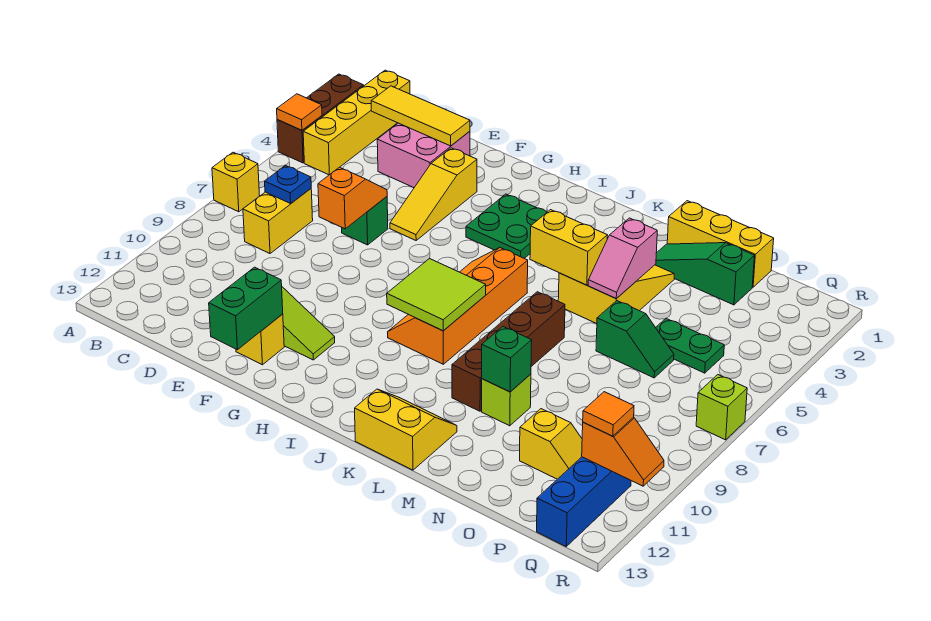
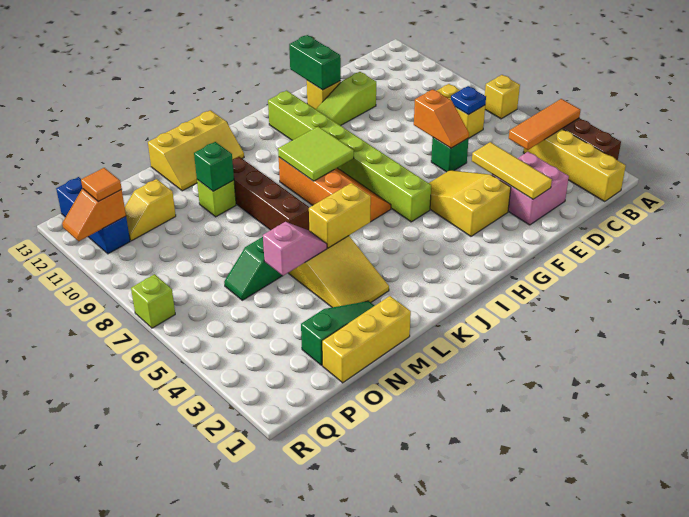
orange tile A4 level 2 -> orange tile A4:C4 level 2
yellow tile C2:E2 level 2 -> yellow tile E2:E4 level 2
yellow slope F3:F5 level 1 top 3 -> yellow slope F3:G5 level 1 top 3
green plate H3:I4 level 1 -> none
none -> lime brick H5:H12 level 1
yellow slope K12:L13 level 1 top 13 -> yellow slope K12:M13 level 1 top 13
pink slope M4:M5 level 2 top 4 -> pink slope M5:N5 level 2 top N
green plate O5:P5 level 1 -> none

